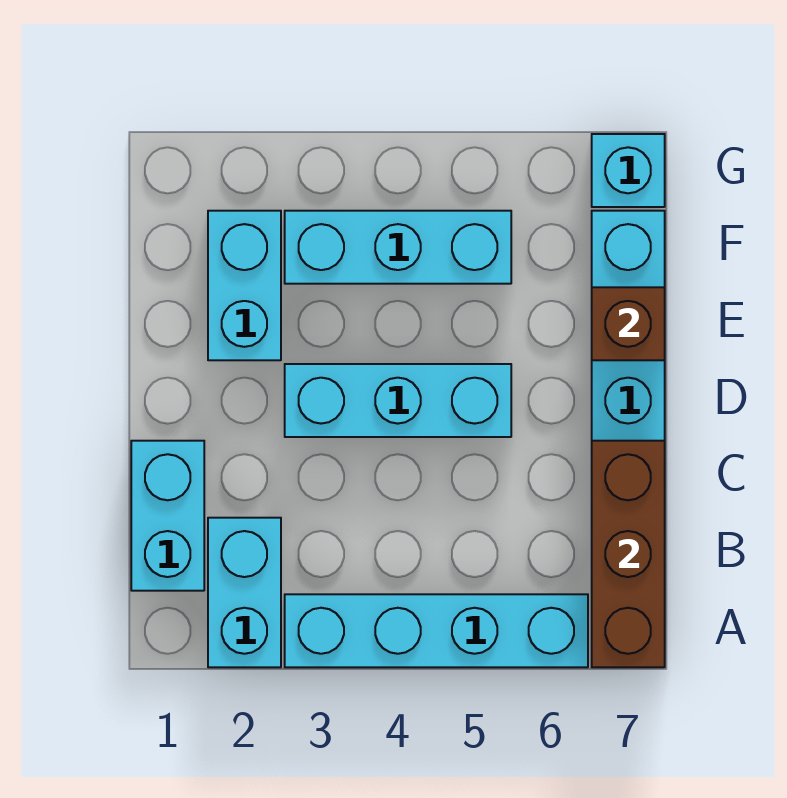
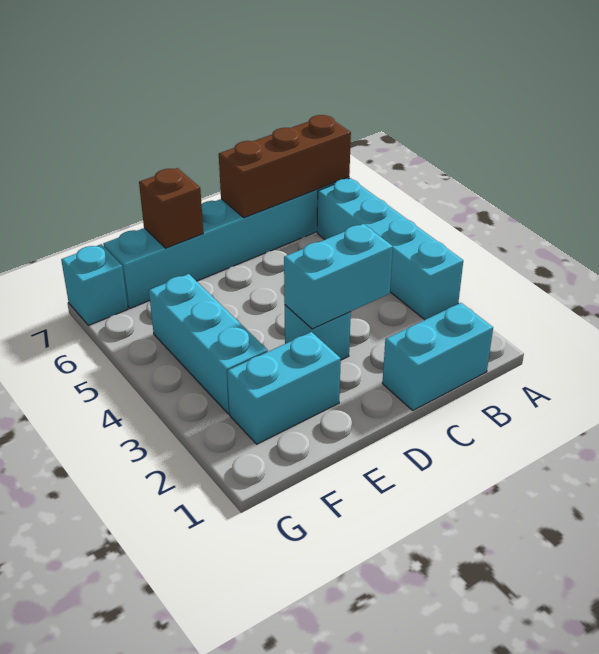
cyan brick A2:B2 level 1 -> cyan brick C3:D3 level 2
cyan brick D3:D5 level 1 -> cyan brick D3 level 1

